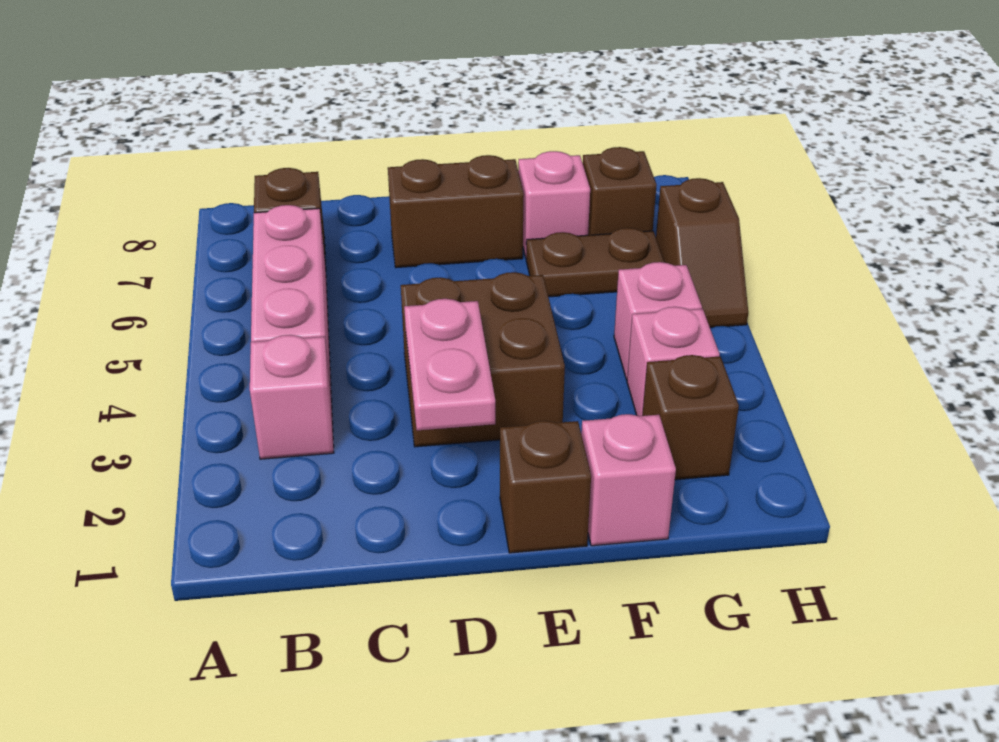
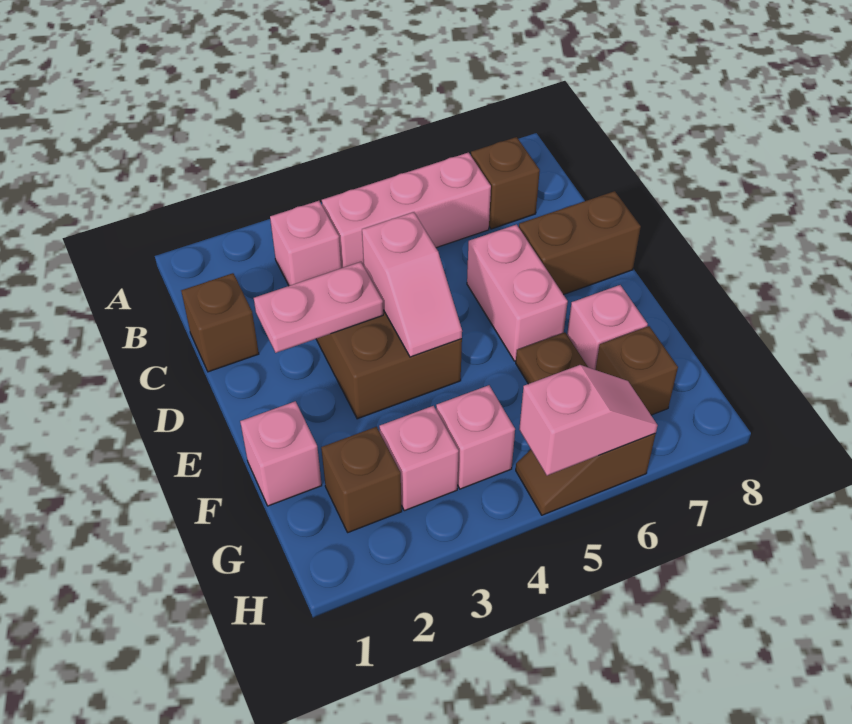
none -> pink slope D4:E4 level 2 top D
none -> pink brick D6:E6 level 1
brown brick D7:E7 level 1 -> brown brick D7:D8 level 1
brown brick E1 level 1 -> brown brick C1 level 1
none -> pink slope H5:H6 level 2 top 5

